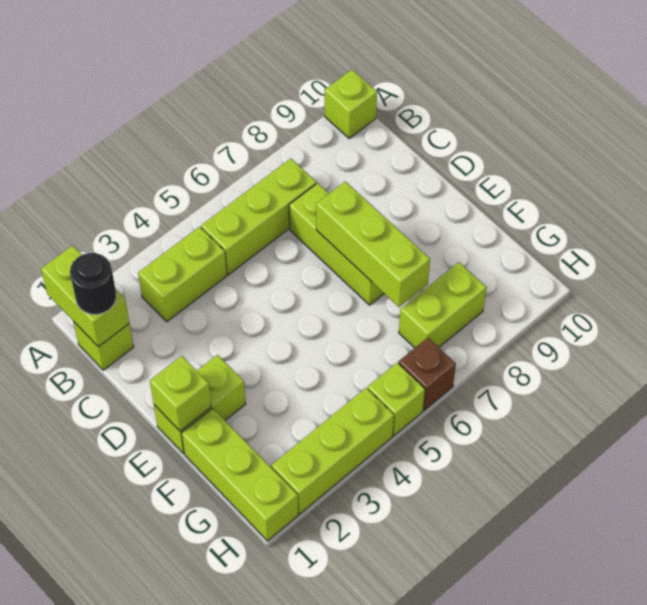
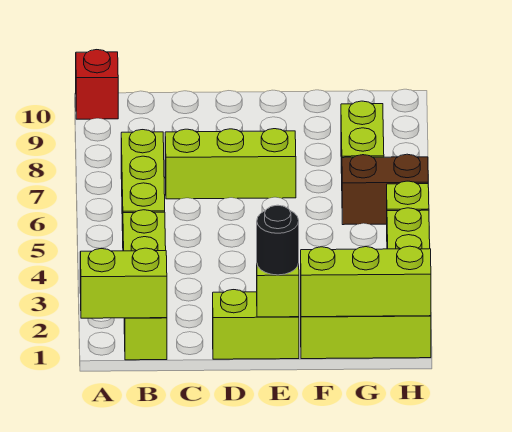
lime brick A10 level 1 -> red brick A10 level 1
black round brick B1 level 3 -> black round brick E1 level 3
lime brick D7:F7 level 2 -> lime brick F1:H1 level 2
lime brick E1:E2 level 1 -> lime brick D1:E1 level 1
brown brick H6 level 1 -> brown brick G6:H6 level 1

